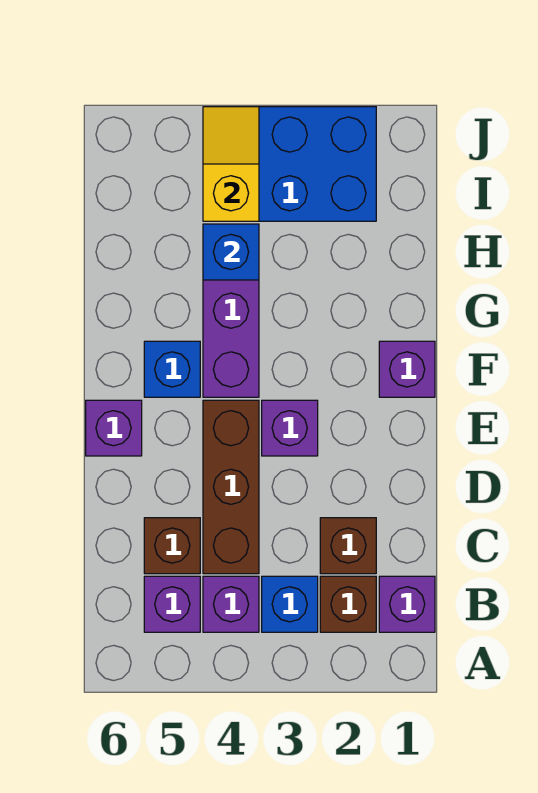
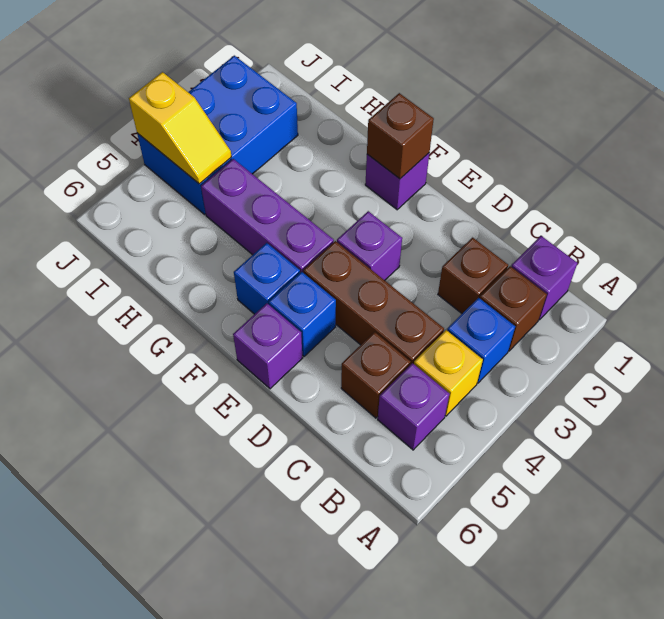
purple brick B4 level 1 -> yellow brick B4 level 1
none -> brown brick F1 level 2
blue brick H4 level 2 -> blue brick E5 level 1
yellow slope I4:J4 level 2 top I -> yellow slope I4:J4 level 2 top J

